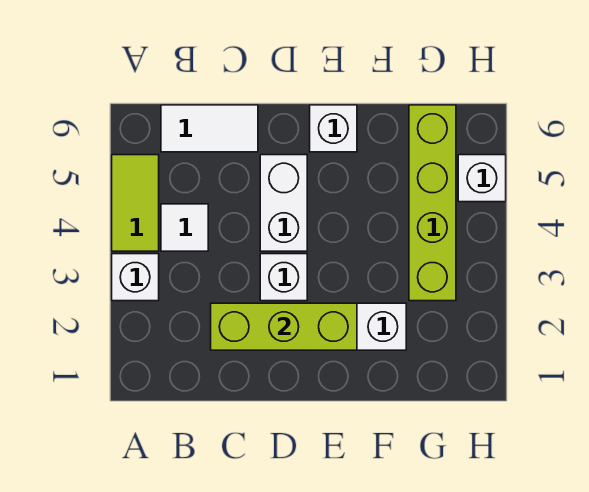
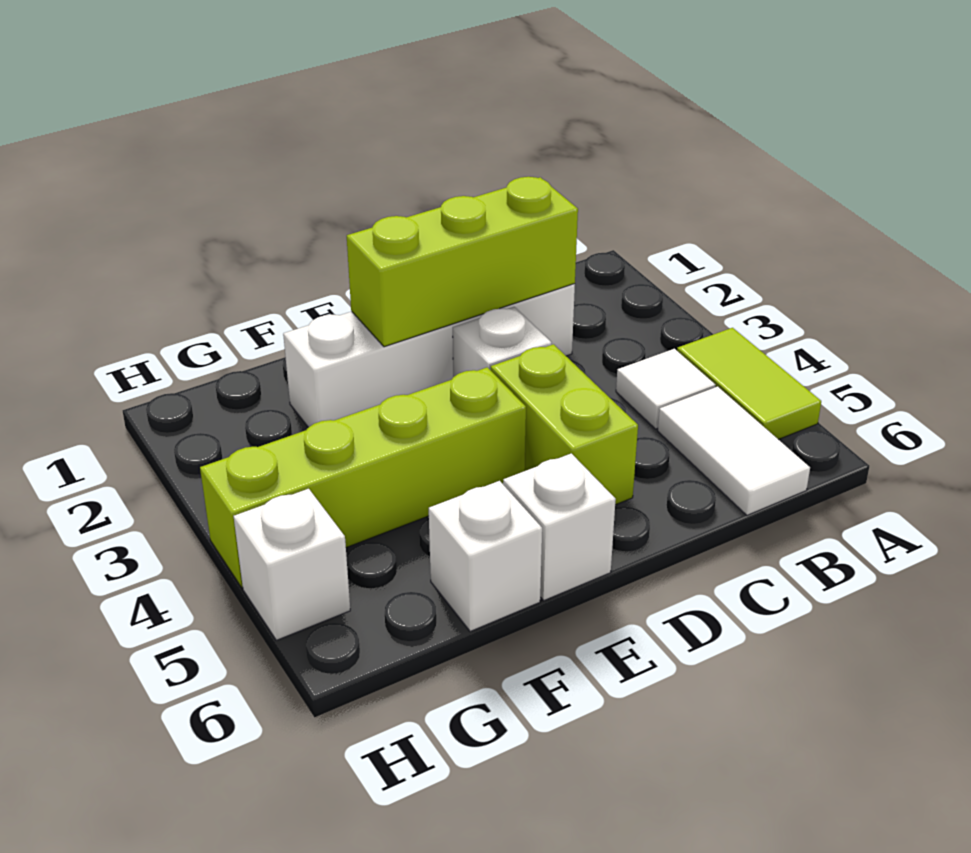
white brick A3 level 1 -> white brick F6 level 1
white tile B6:C6 level 1 -> white tile B5:B6 level 1
white brick D4:D5 level 1 -> lime brick D4:D5 level 1
lime brick G3:G6 level 1 -> lime brick E4:H4 level 1

